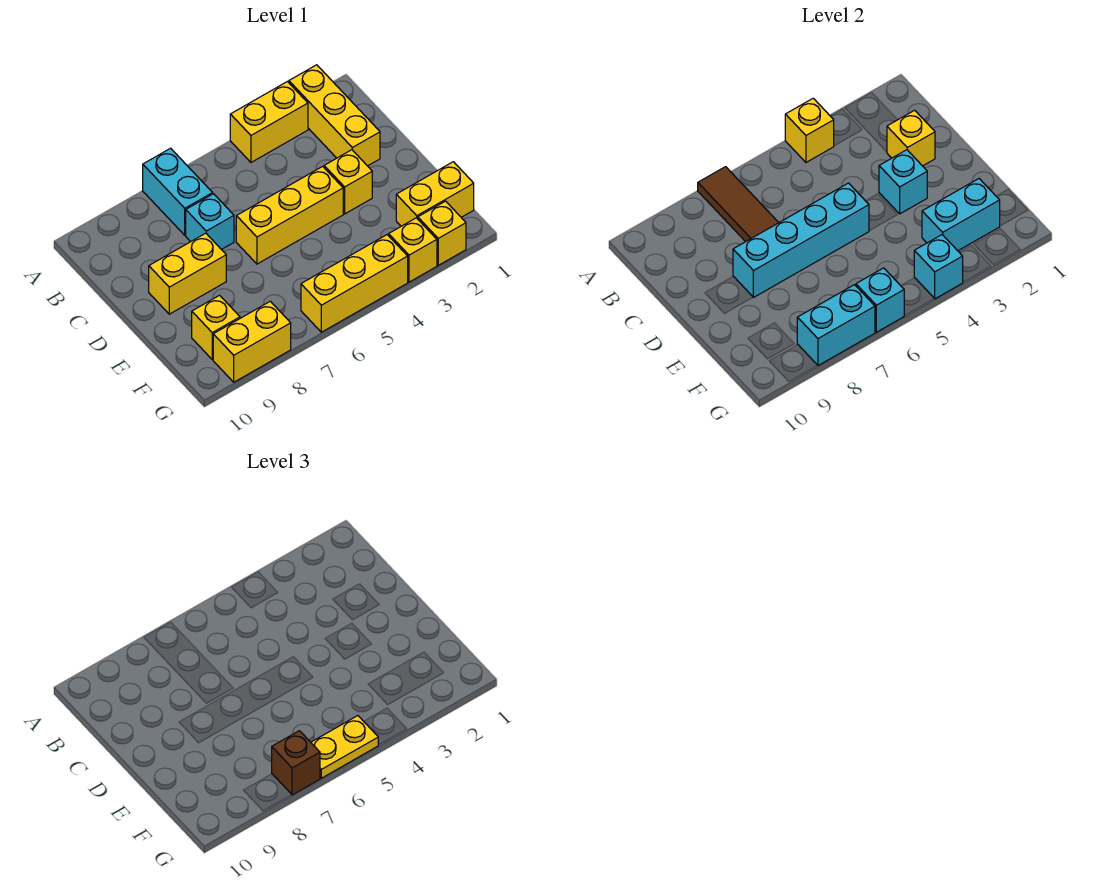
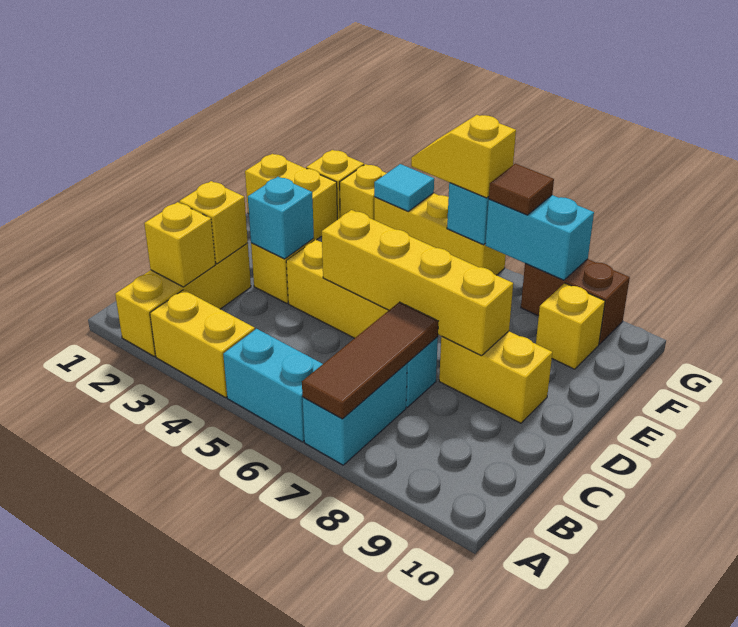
yellow brick A4 level 2 -> yellow brick B2 level 2
cyan brick D5:D8 level 2 -> yellow brick D5:D8 level 2
cyan brick F2:F3 level 2 -> cyan brick A5:A6 level 1
cyan brick G4 level 2 -> cyan tile G4 level 2
yellow plate G5:G6 level 3 -> yellow slope G5:G6 level 3 top 6
brown brick G7 level 3 -> brown tile G7 level 3
yellow brick G8:G9 level 1 -> brown brick G8:G9 level 1

